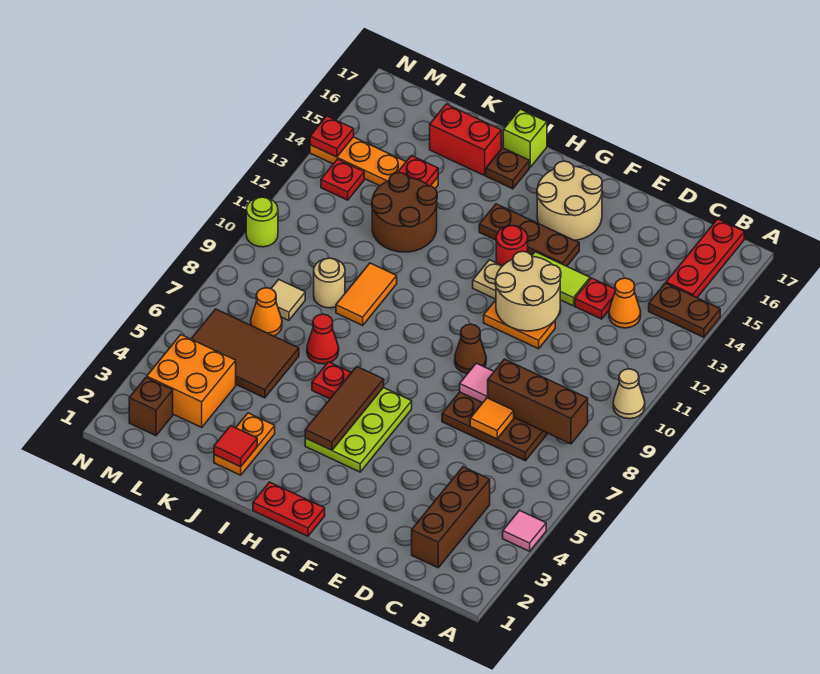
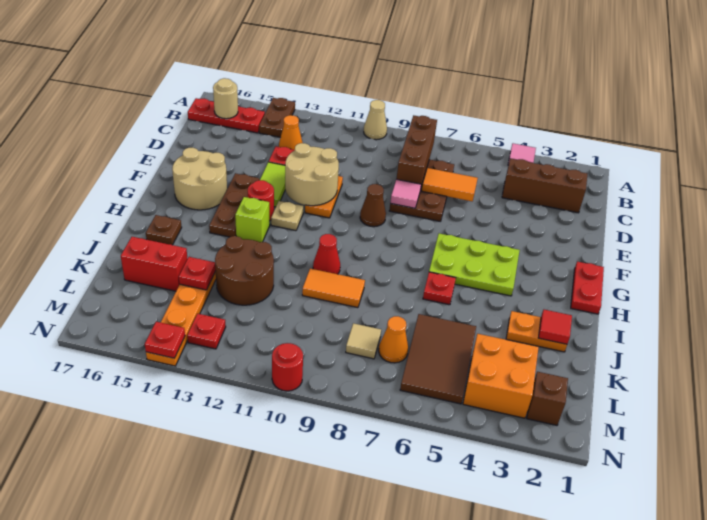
orange tile D7 level 2 -> orange tile D6:D7 level 2
brown tile H4:H6 level 2 -> none
lime brick I17 level 1 -> lime brick H13 level 1
red cone J7 level 1 -> red cone I10 level 1
red brick J16:K16 level 1 -> red brick K15:K16 level 1
tan round brick K9 level 1 -> tan round brick B16 level 2
lime round brick N10 level 1 -> red round brick N10 level 1

